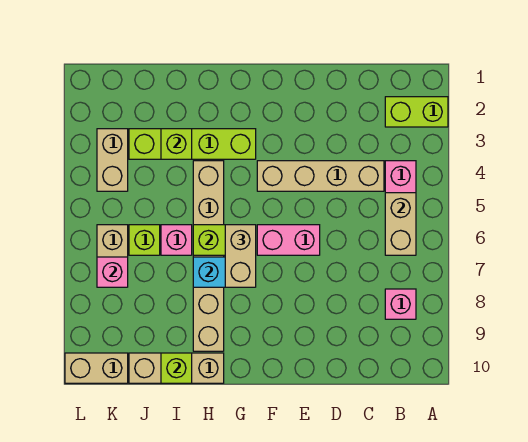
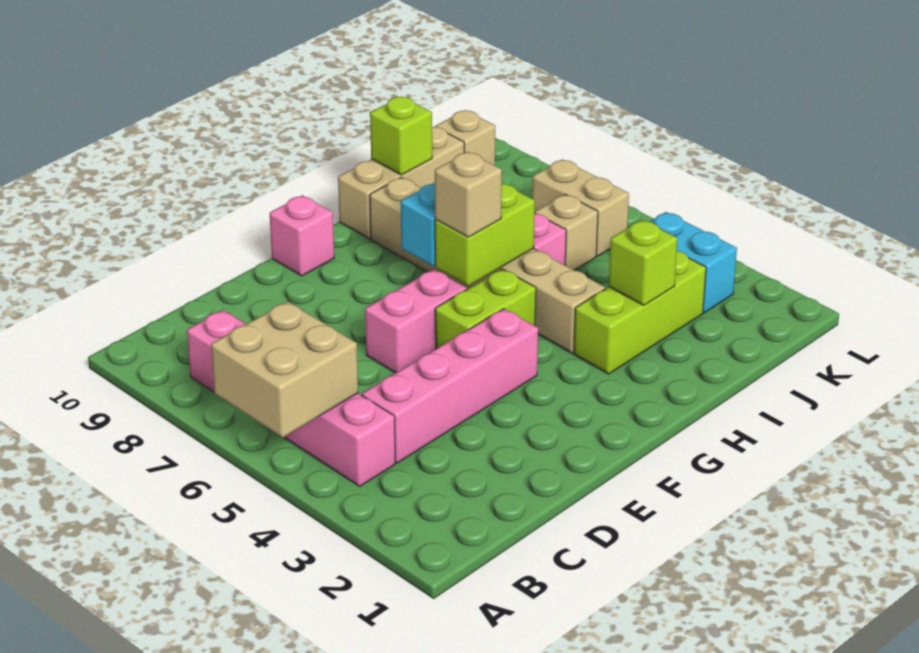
lime brick A2:B2 level 1 -> lime brick F5:G5 level 1
tan brick B5:B6 level 2 -> tan brick A5:B6 level 2
tan brick C4:F4 level 1 -> pink brick C4:F4 level 1
lime brick G3:J3 level 1 -> lime brick H3:J3 level 1
tan brick G6:G7 level 3 -> tan brick G6 level 3
lime brick J6 level 1 -> tan brick J6 level 1
tan brick K3:K4 level 1 -> cyan brick K3:K4 level 1
pink brick K7 level 2 -> pink brick F10 level 1
tan brick K10:L10 level 1 -> tan brick K10 level 1

